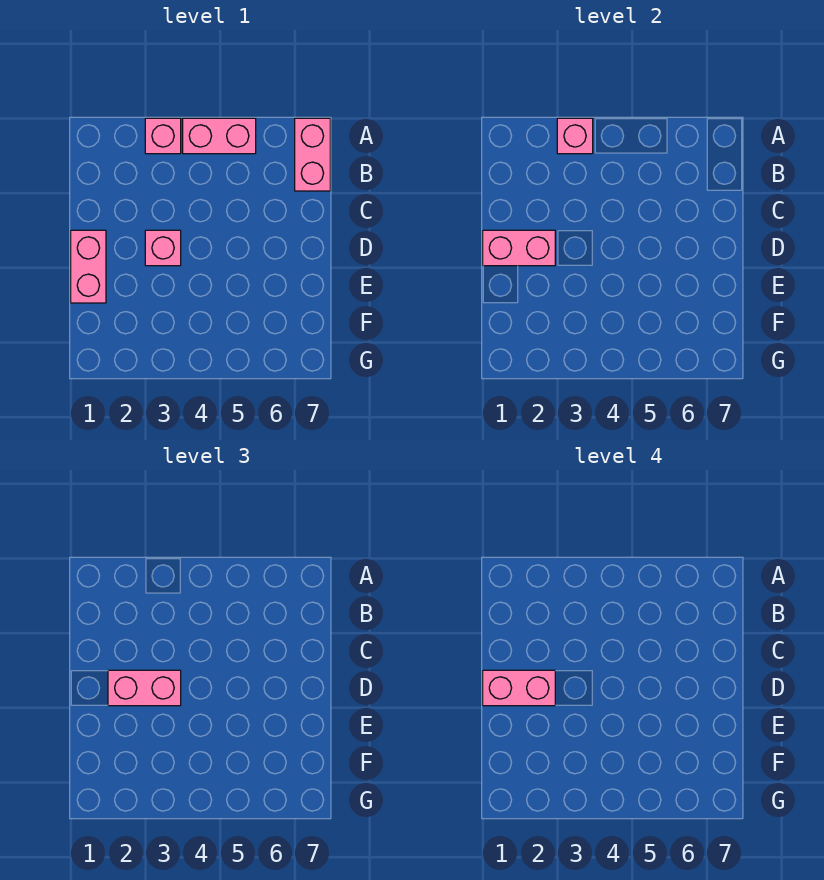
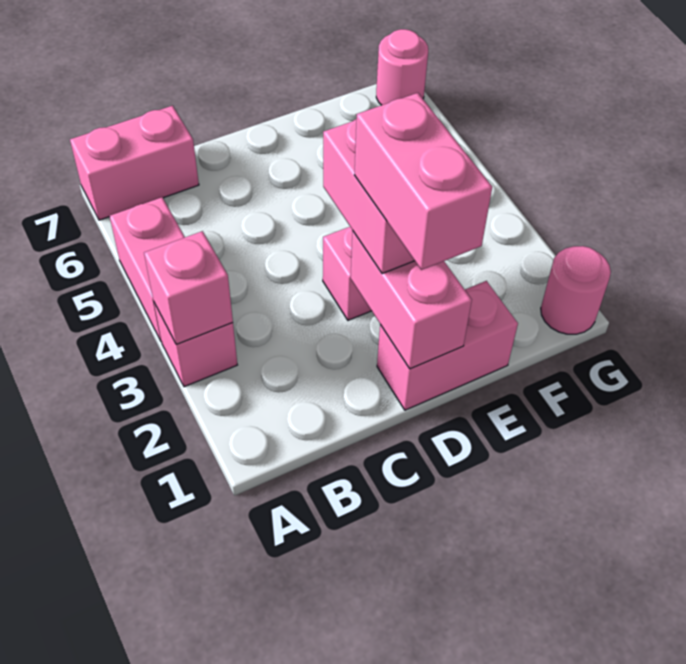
none -> pink round brick G1 level 1
none -> pink round brick G7 level 1

